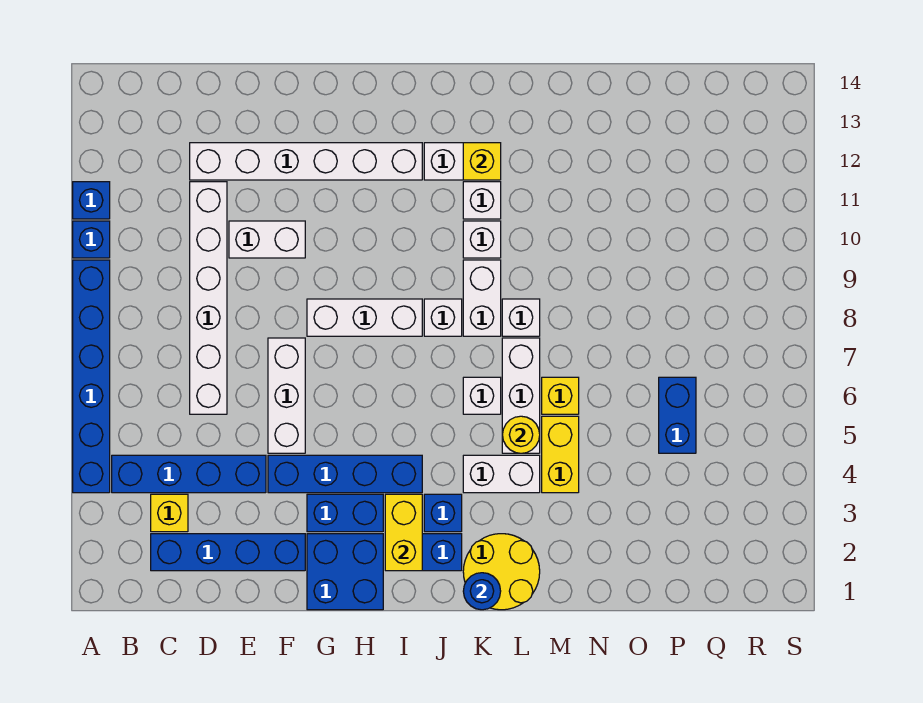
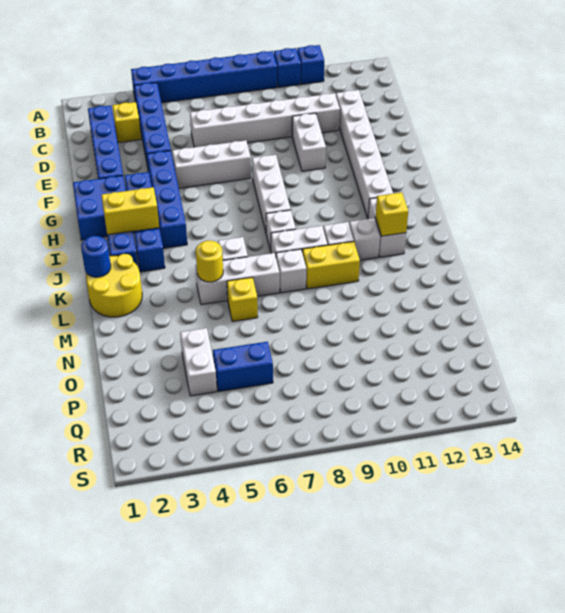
white brick K4:L4 level 1 -> white brick O4:P4 level 1
yellow brick M4:M5 level 1 -> yellow brick L9:L10 level 1

